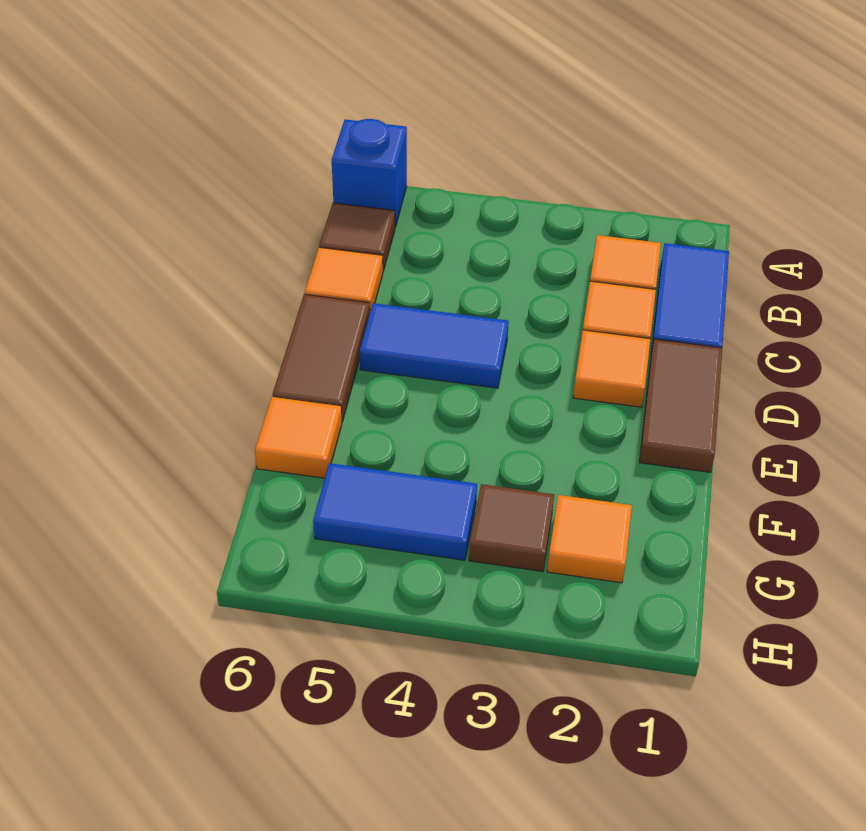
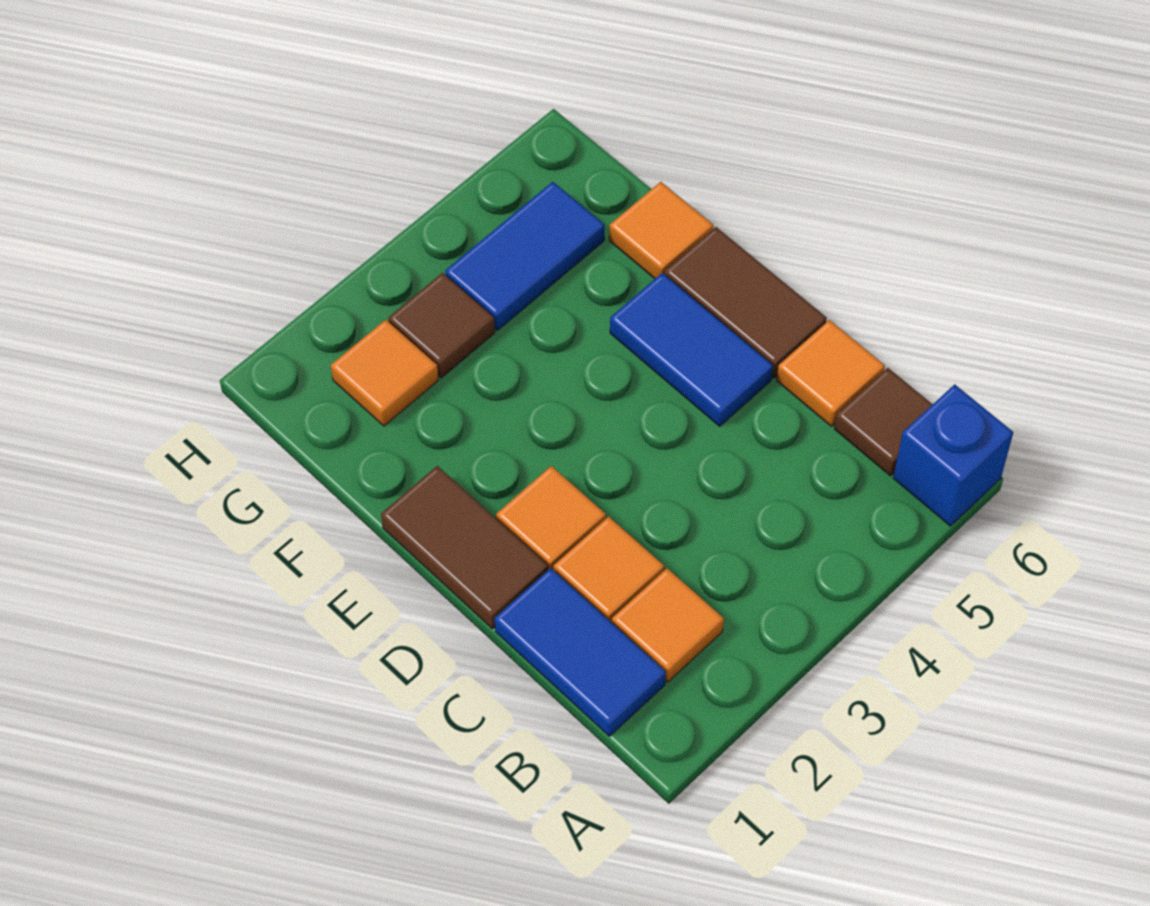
blue tile D4:D5 level 1 -> blue tile D5:E5 level 1

